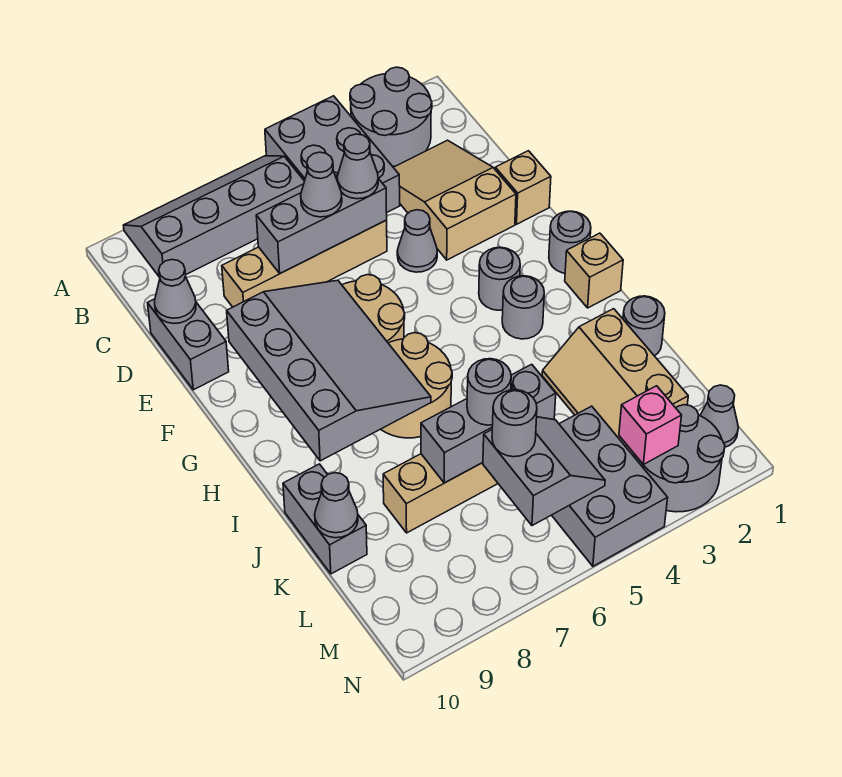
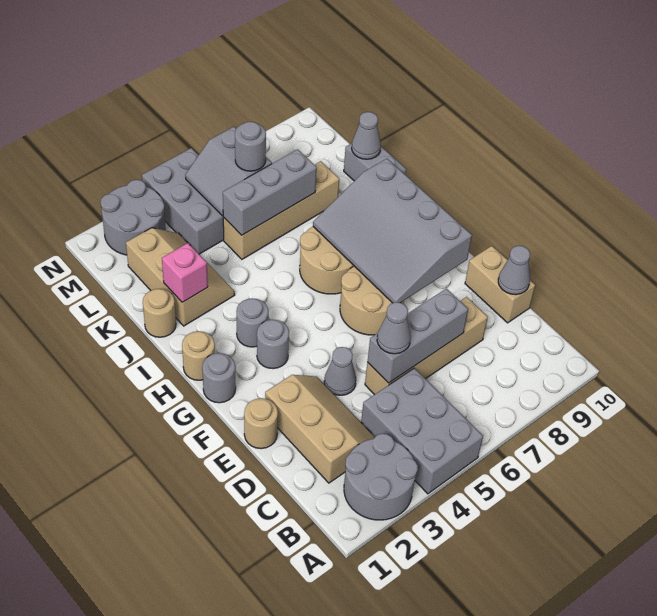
grey slope A6:B9 level 1 top B -> none
tan slope C2:E3 level 1 top E -> tan slope C2:E3 level 1 top 2
grey cone D6 level 3 -> none
grey brick D10:E10 level 1 -> tan brick D10:E10 level 1
tan brick E1 level 1 -> tan round brick E1 level 1
tan brick H1 level 1 -> tan round brick H1 level 1
grey round brick J1 level 1 -> tan round brick J1 level 1
grey round brick K6 level 3 -> none
grey cone M1 level 1 -> none
pink brick M3 level 2 -> pink brick J2 level 2

